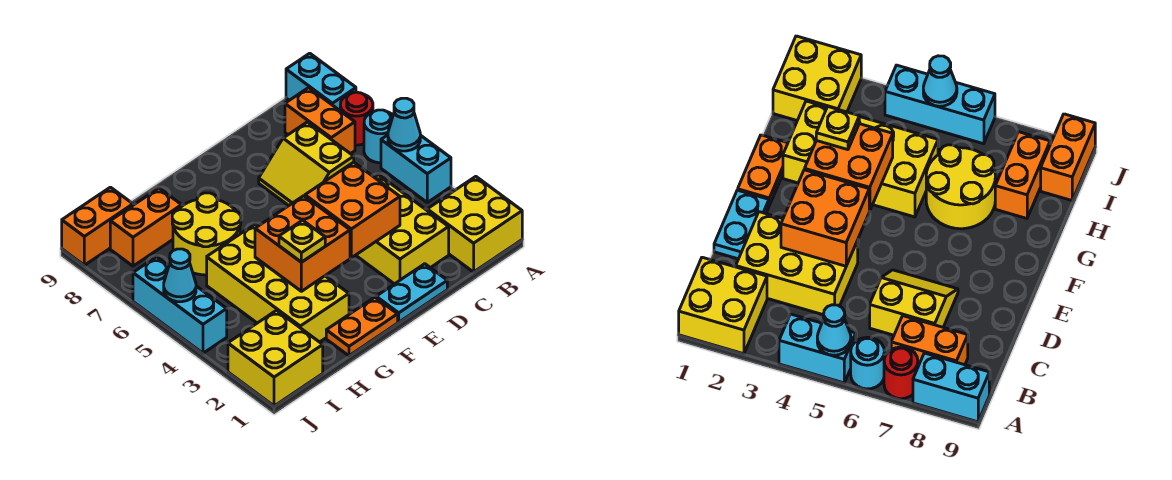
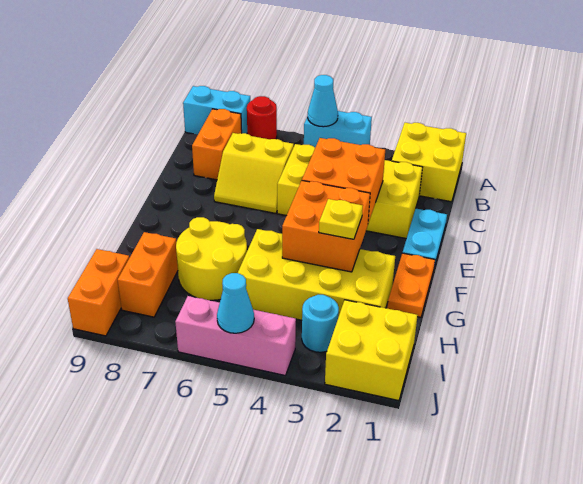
cyan round brick A6 level 1 -> cyan round brick I3 level 1
orange brick B7:B8 level 1 -> orange brick B8:C8 level 1
yellow brick C2:D4 level 1 -> yellow brick C2:D5 level 1
cyan brick J4:J6 level 1 -> pink brick J4:J6 level 1

